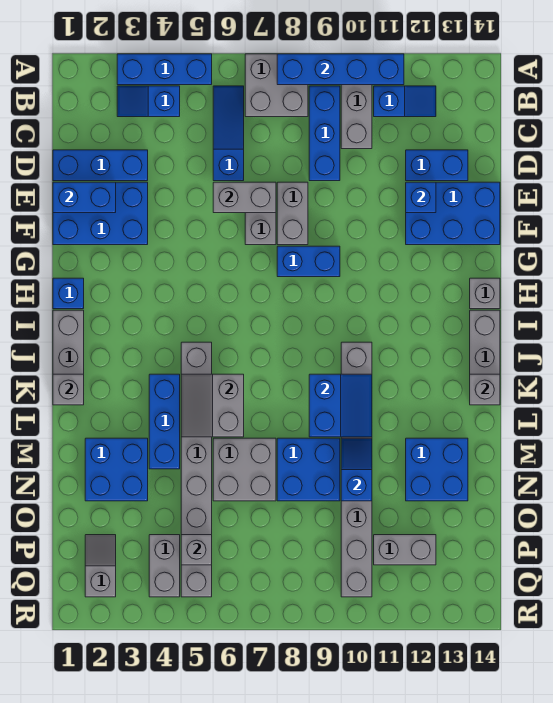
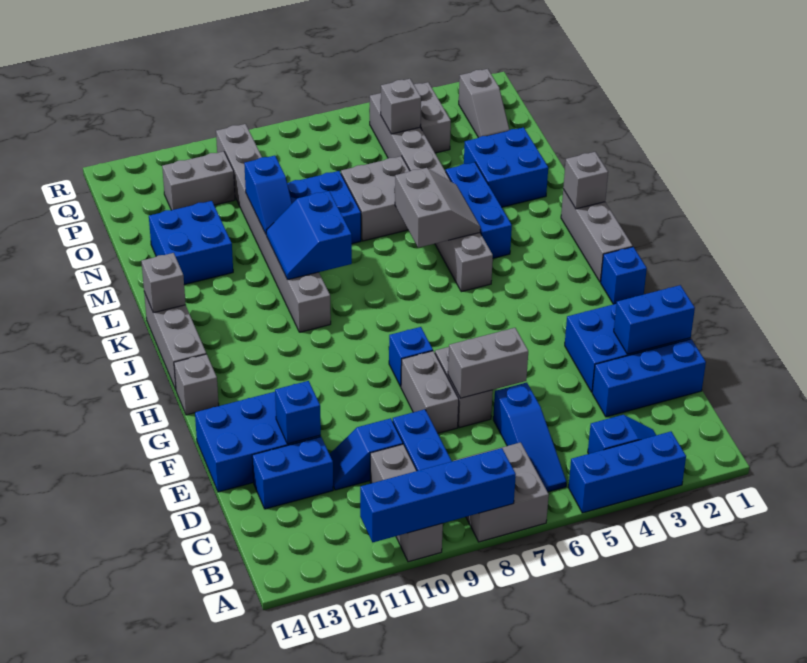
blue slope B11:B12 level 1 top 11 -> blue slope D10:D11 level 1 top 10
blue brick G8:G9 level 1 -> blue brick G8 level 1

